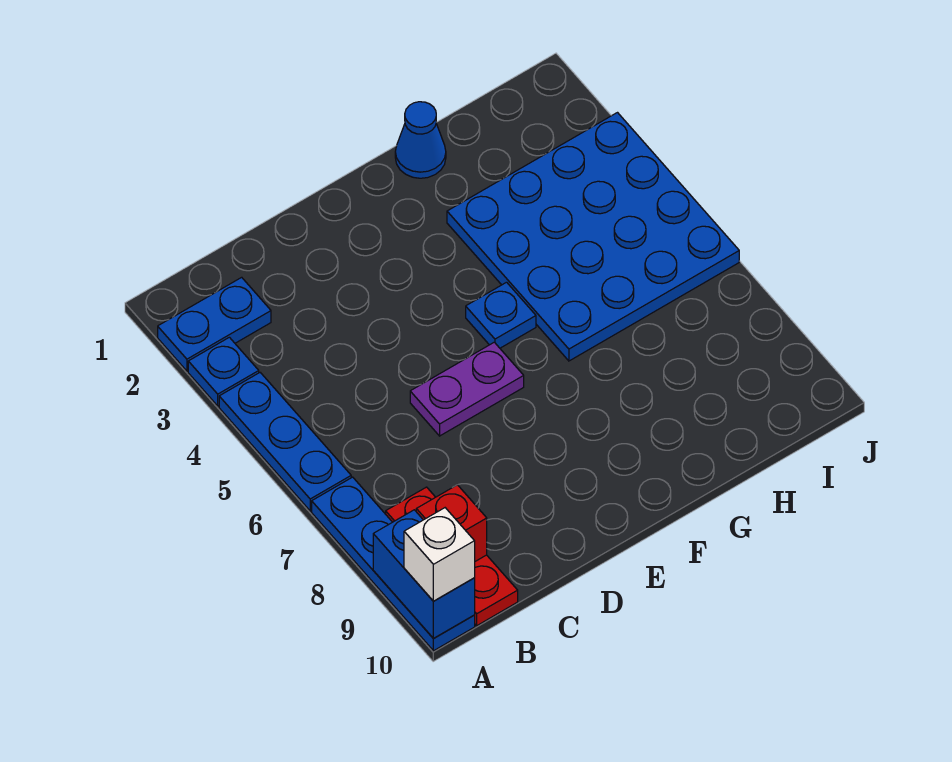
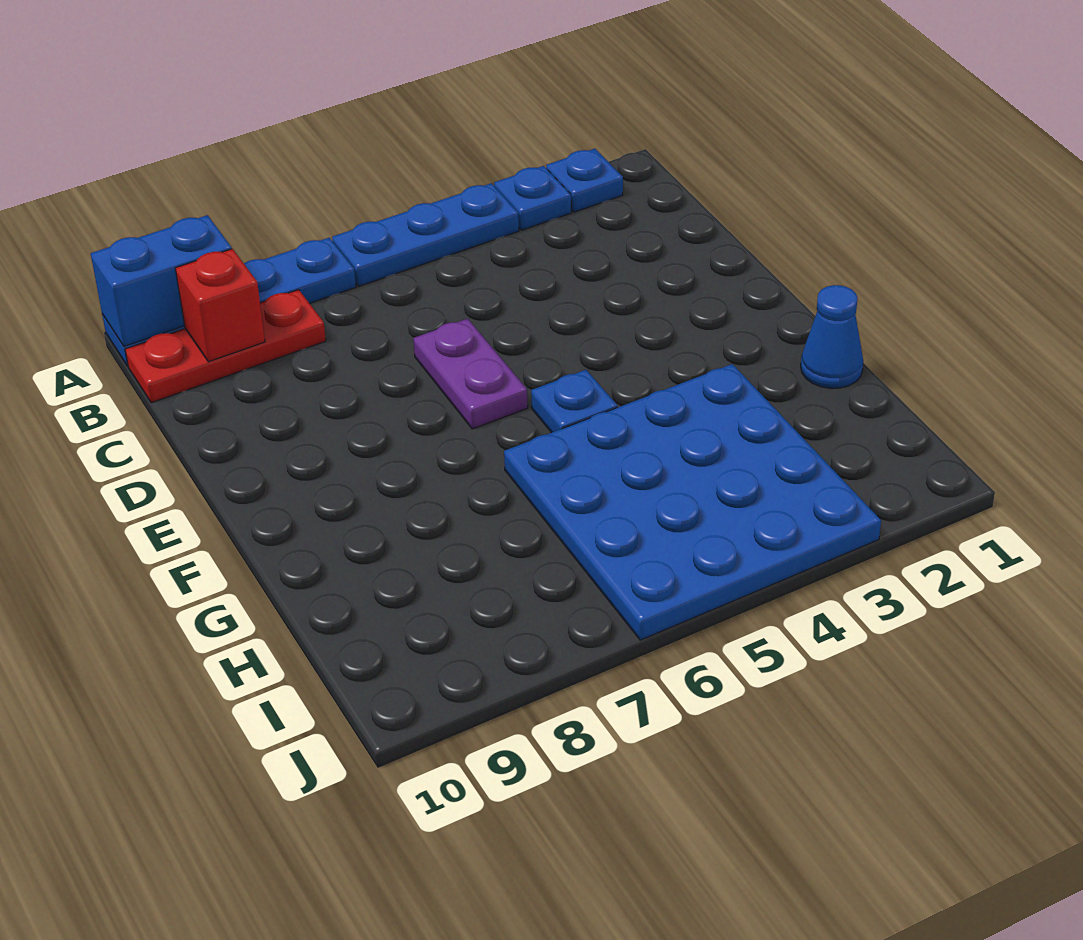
blue plate A2:B2 level 1 -> blue plate A2 level 1
white brick A10 level 3 -> none

